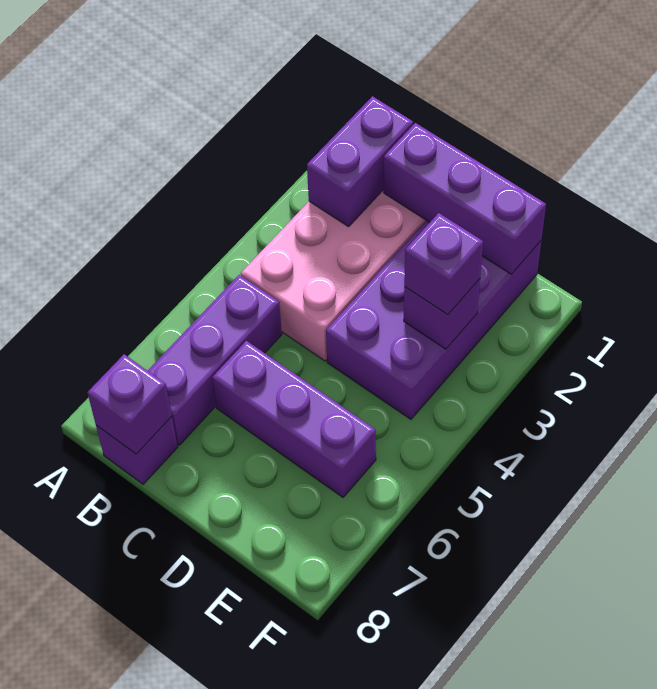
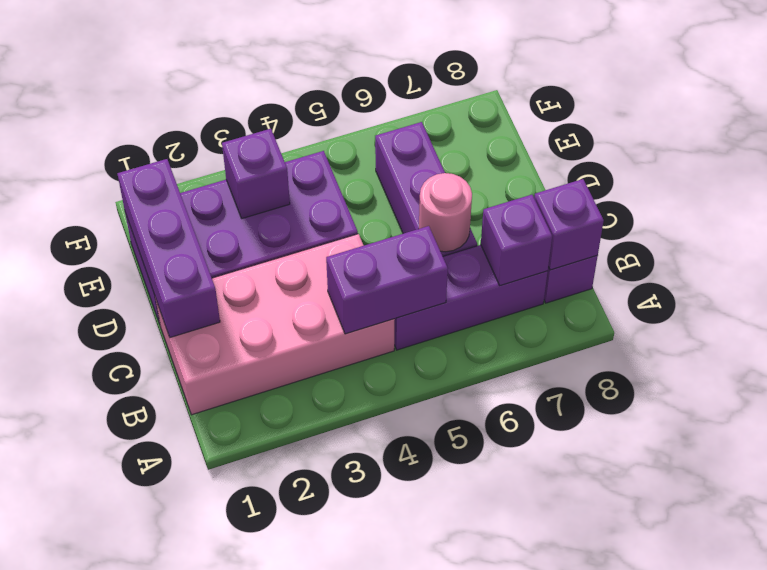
purple brick B1:B2 level 2 -> purple brick B4:B5 level 2
none -> pink round brick C6 level 2
purple brick E3 level 3 -> purple brick B7 level 2

